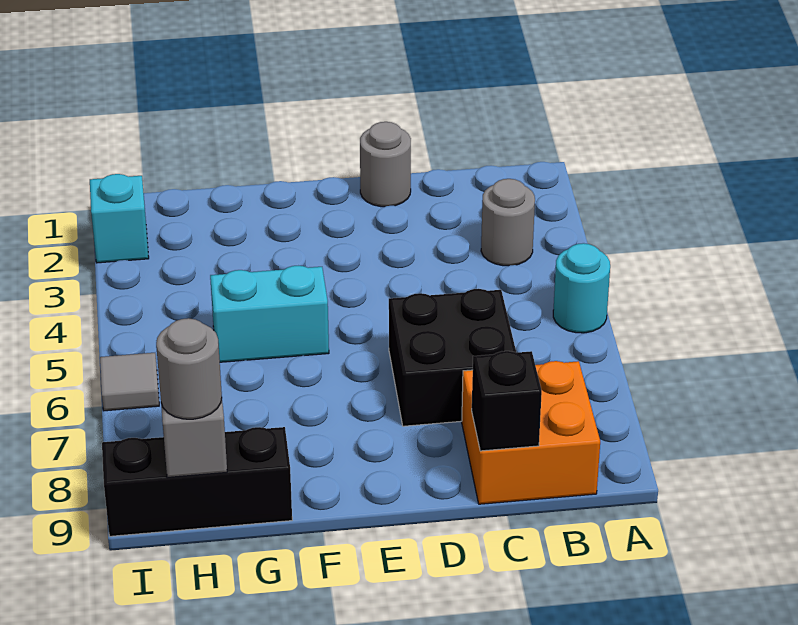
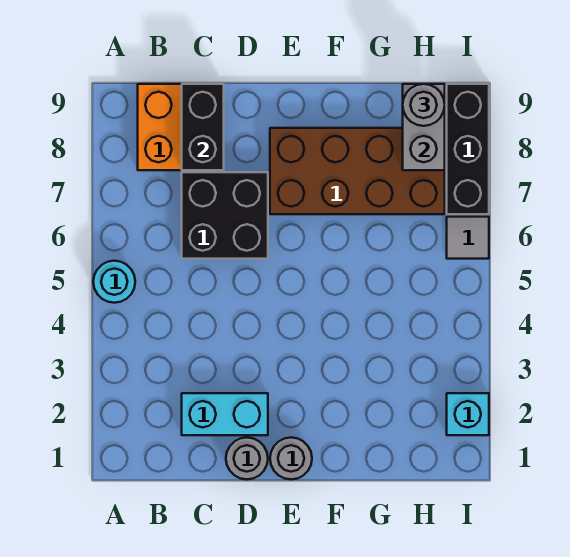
grey round brick B3 level 1 -> grey round brick E1 level 1
black brick C9 level 2 -> black brick C8:C9 level 2
none -> brown brick E7:H8 level 1
cyan brick F5:G5 level 1 -> cyan brick C2:D2 level 1
black brick G9:I9 level 1 -> black brick I7:I9 level 1

